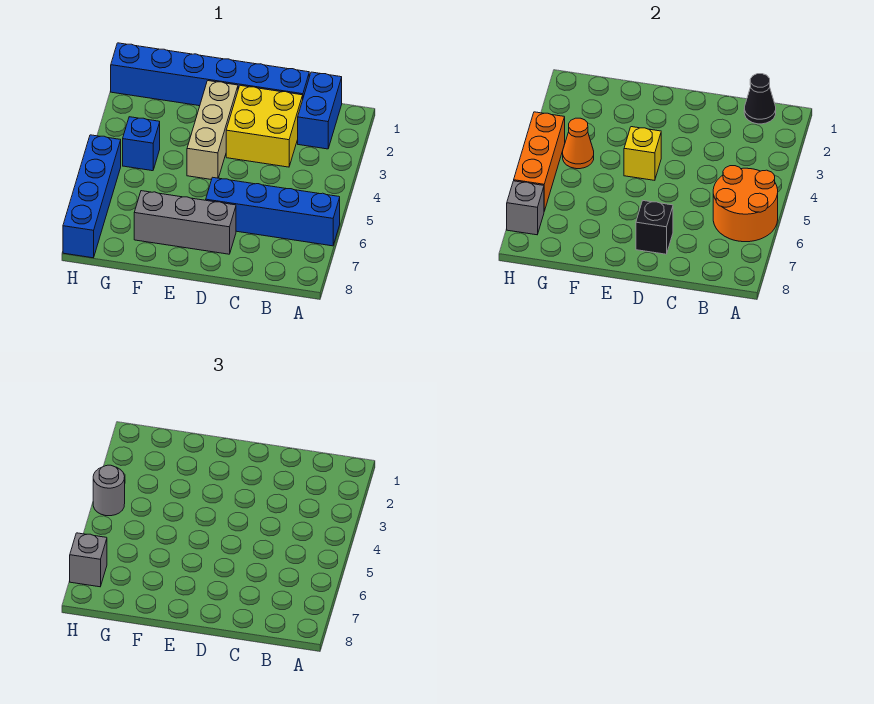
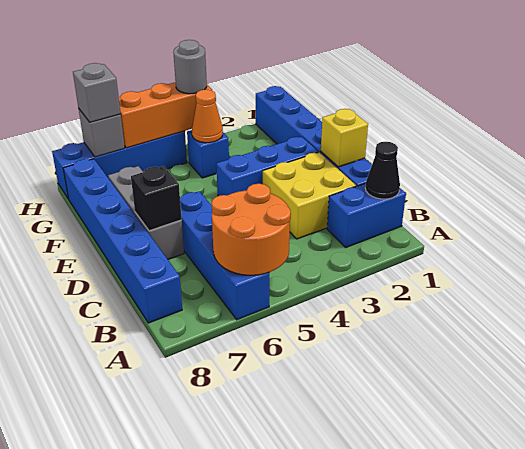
none -> blue brick B8:G8 level 1
tan brick E2:E4 level 1 -> blue brick E2:E4 level 1
yellow brick E4 level 2 -> yellow brick D1 level 2

